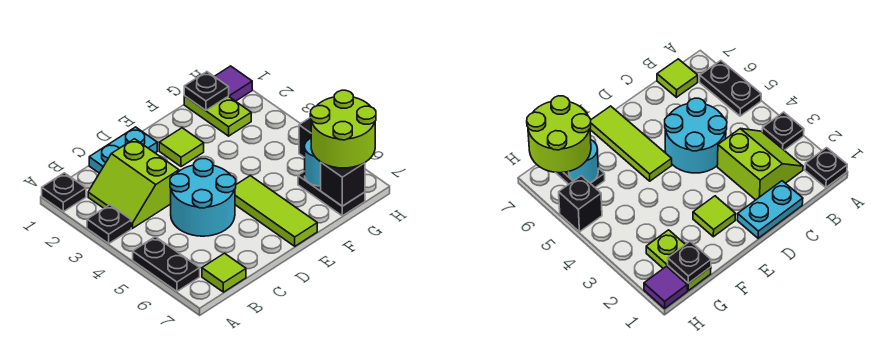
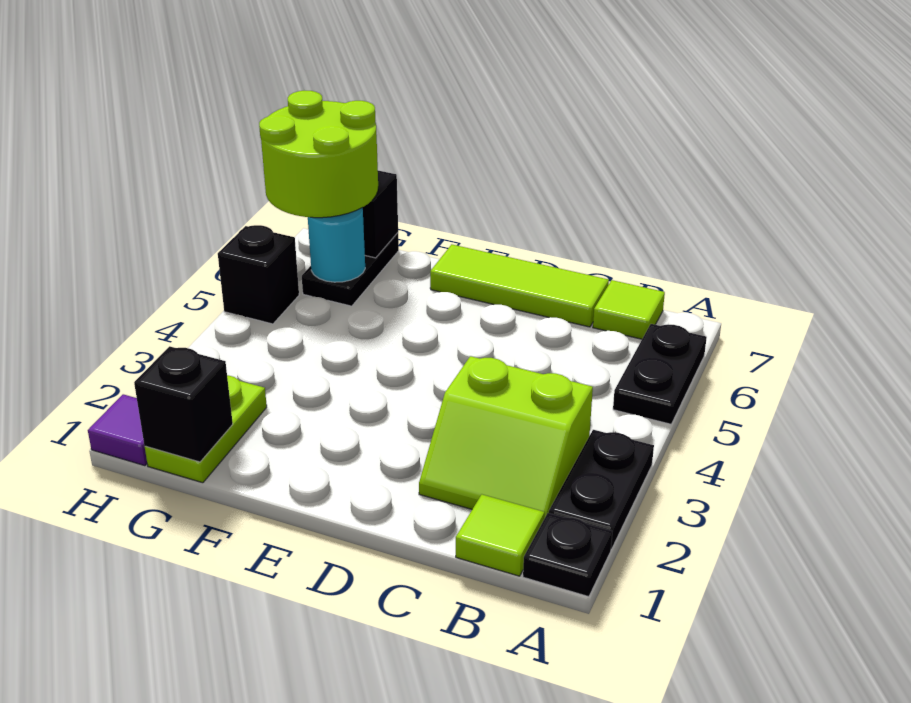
black plate A3 level 1 -> black plate A2:A3 level 1
lime slope B2:C3 level 1 top C -> lime slope B2:C3 level 1 top 3
cyan plate C1:D1 level 1 -> none
cyan round brick C4:D5 level 1 -> none
lime tile E2 level 1 -> lime tile B1 level 1
lime tile E5:E7 level 1 -> lime tile C7:E7 level 1
black plate G1 level 2 -> black brick G1 level 2

